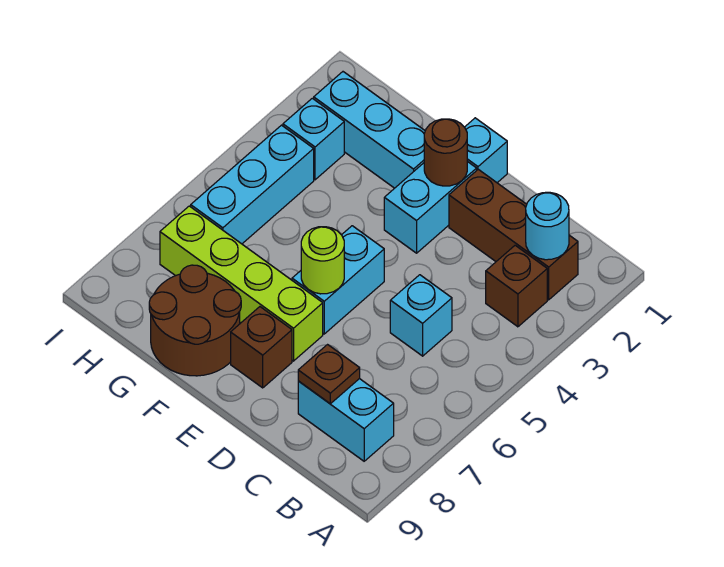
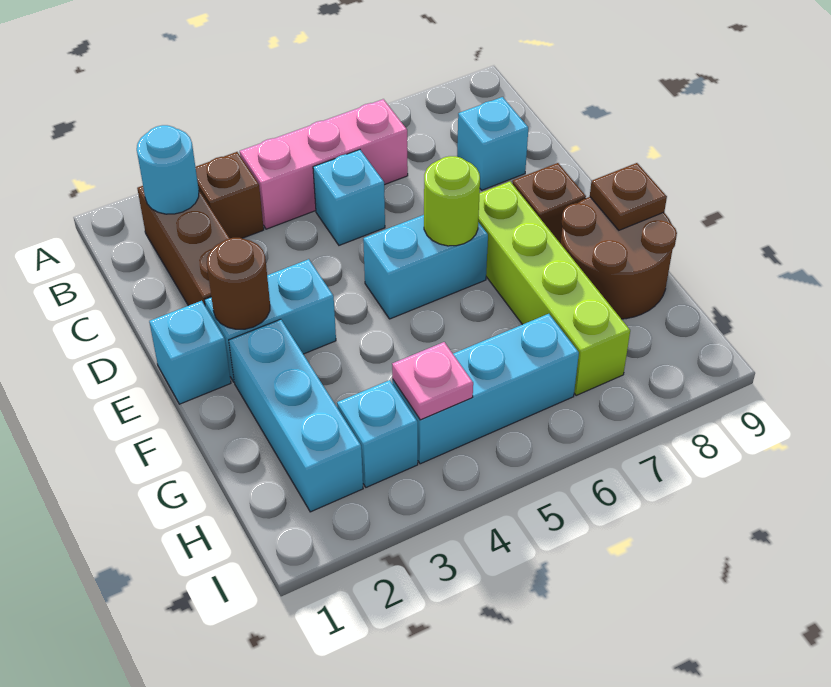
none -> pink brick B4:B6 level 1
cyan brick B8:C8 level 1 -> cyan brick C8 level 1
brown plate C8 level 2 -> brown plate F9 level 2
none -> pink plate H4 level 2

